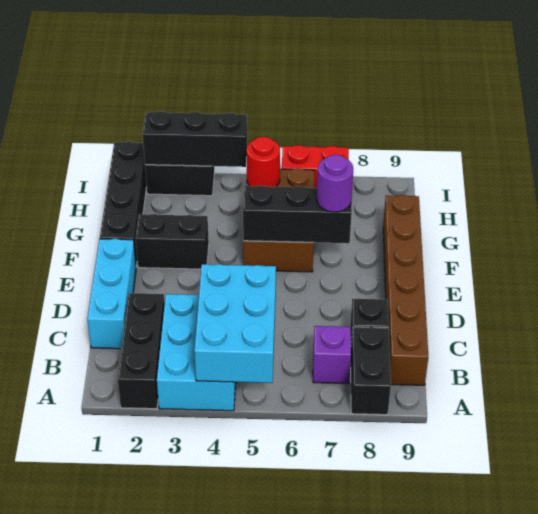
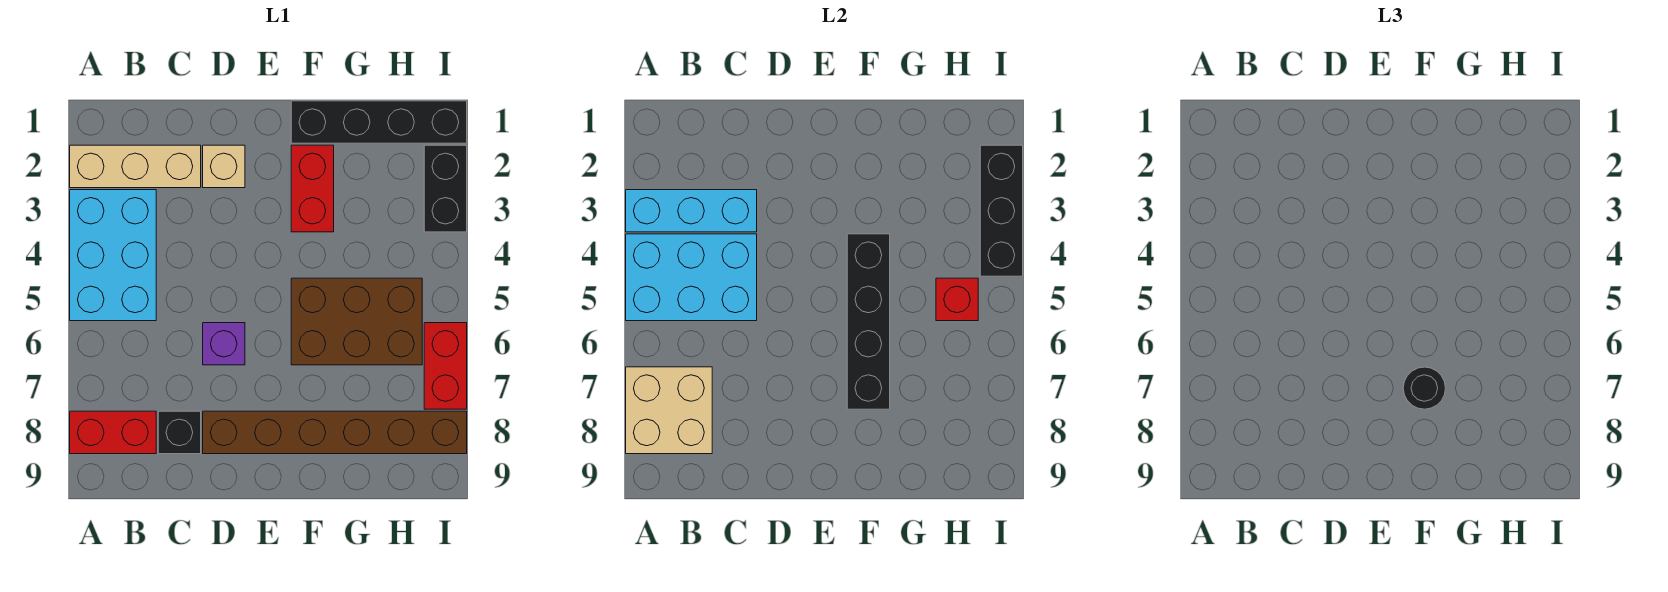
black brick A2:C2 level 1 -> tan brick A2:C2 level 1
cyan brick A3:C4 level 1 -> cyan brick A3:B5 level 1
none -> tan brick A7:B8 level 2
black brick A8:B8 level 1 -> red brick A8:B8 level 1
purple brick B7 level 1 -> purple brick D6 level 1
brown brick B9:G9 level 1 -> brown brick D8:I8 level 1
cyan brick C1:E1 level 1 -> cyan brick A3:C3 level 2
none -> tan brick D2 level 1
black brick F2:F3 level 1 -> red brick F2:F3 level 1
black brick F5:F7 level 2 -> black brick F4:F7 level 2
purple round brick F7 level 3 -> black round brick F7 level 3
red round brick H5 level 2 -> red brick H5 level 2

